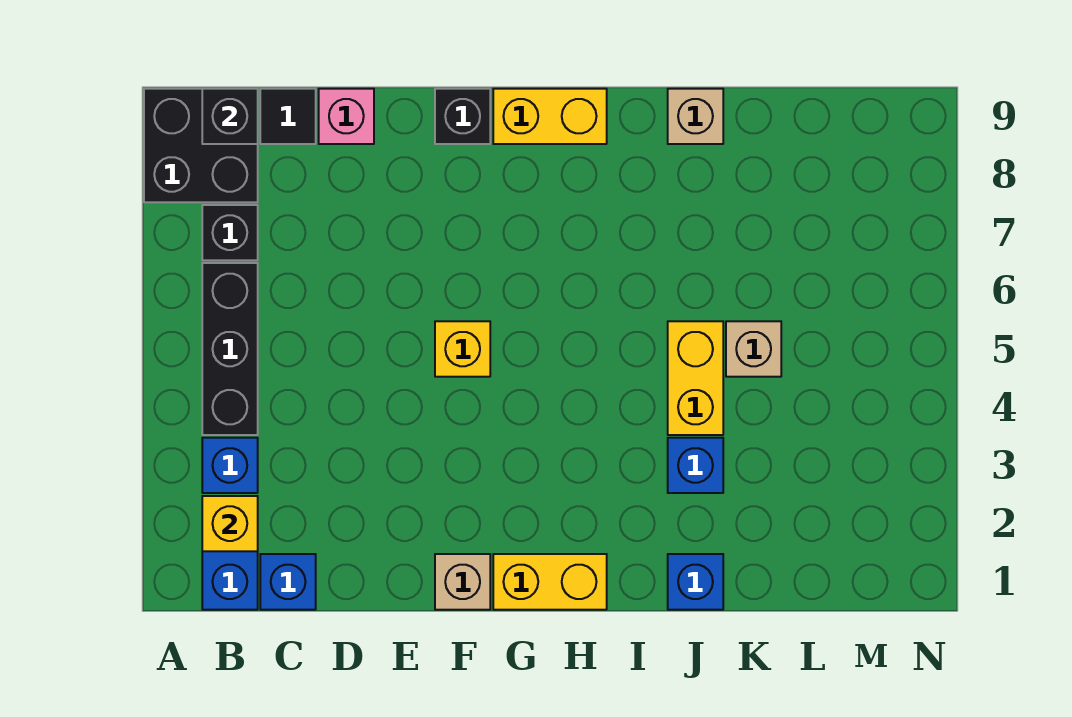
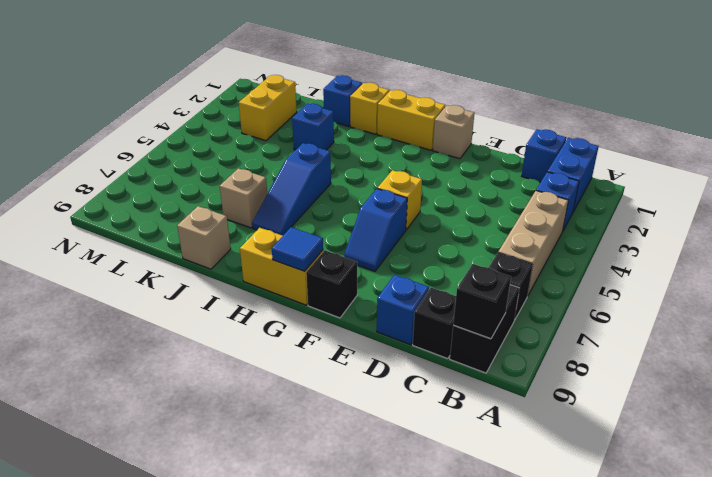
black brick A8:B9 level 1 -> black brick B8:B9 level 1
yellow brick B2 level 2 -> yellow brick I1 level 1
black brick B4:B6 level 1 -> tan brick B4:B6 level 1
black tile C9 level 1 -> black brick C9 level 1
pink brick D9 level 1 -> blue brick D9 level 1
none -> blue slope F6:F7 level 1 top 6
none -> blue tile G9 level 2
none -> blue slope I5:I7 level 1 top 5
yellow brick J4:J5 level 1 -> yellow brick L2:L3 level 1
tan brick K5 level 1 -> tan brick J7 level 1

